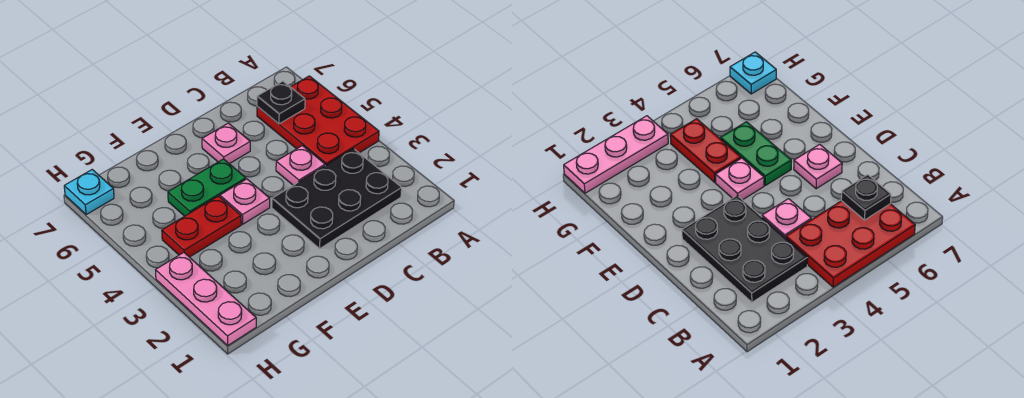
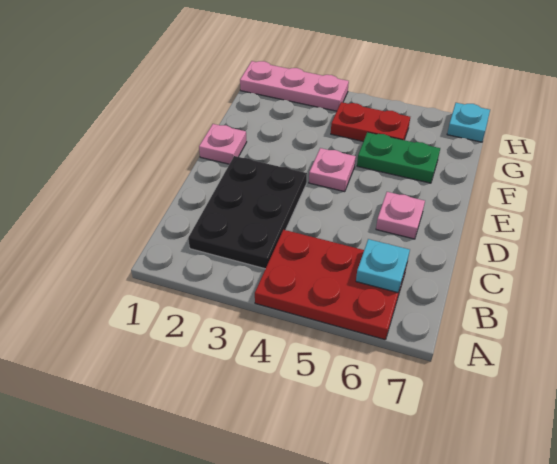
black plate B6 level 2 -> cyan plate B6 level 2
pink plate C4 level 1 -> pink plate E1 level 1
green plate E5:F5 level 1 -> green plate F5:F6 level 1
red plate F4:G4 level 1 -> red plate G4:G5 level 1

